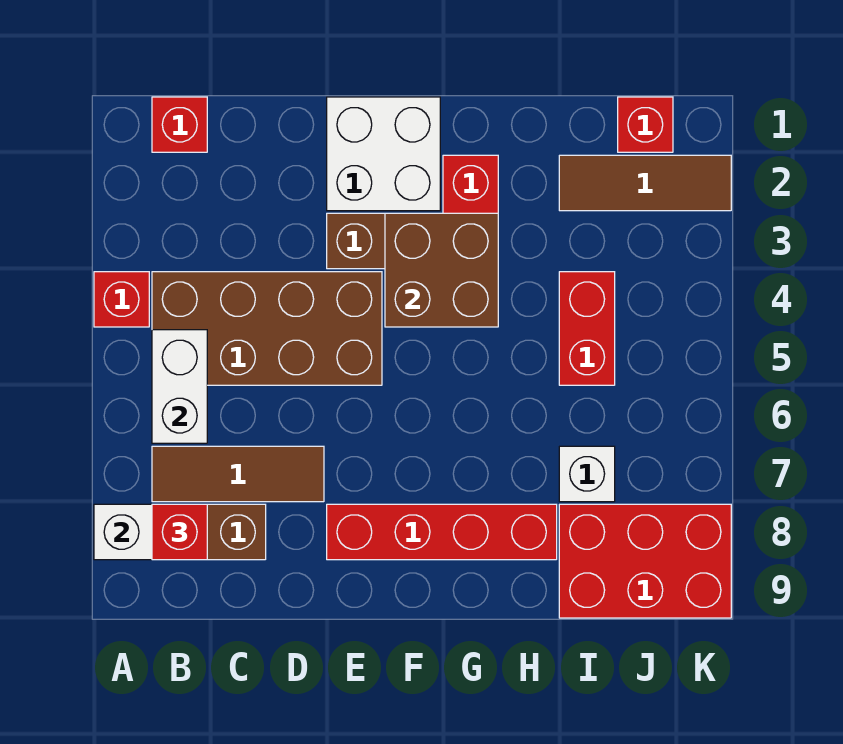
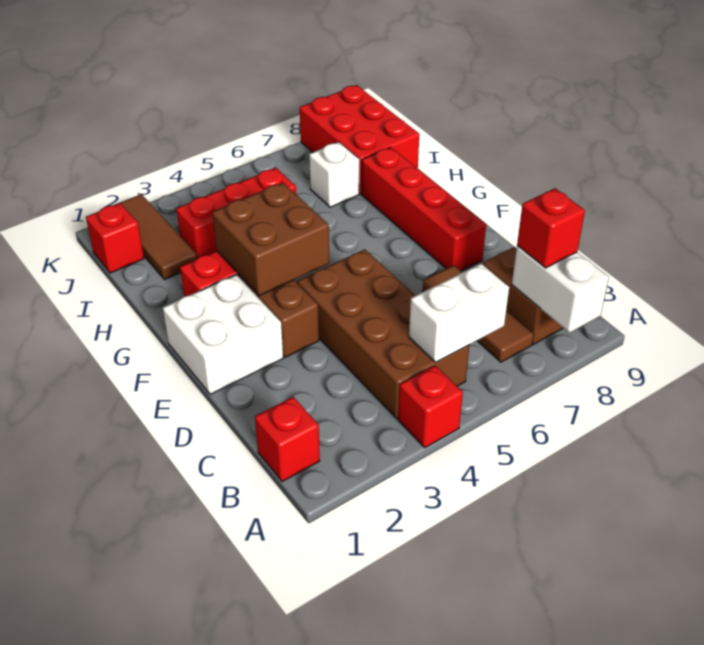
red brick I4:I5 level 1 -> red brick I3:I5 level 1

